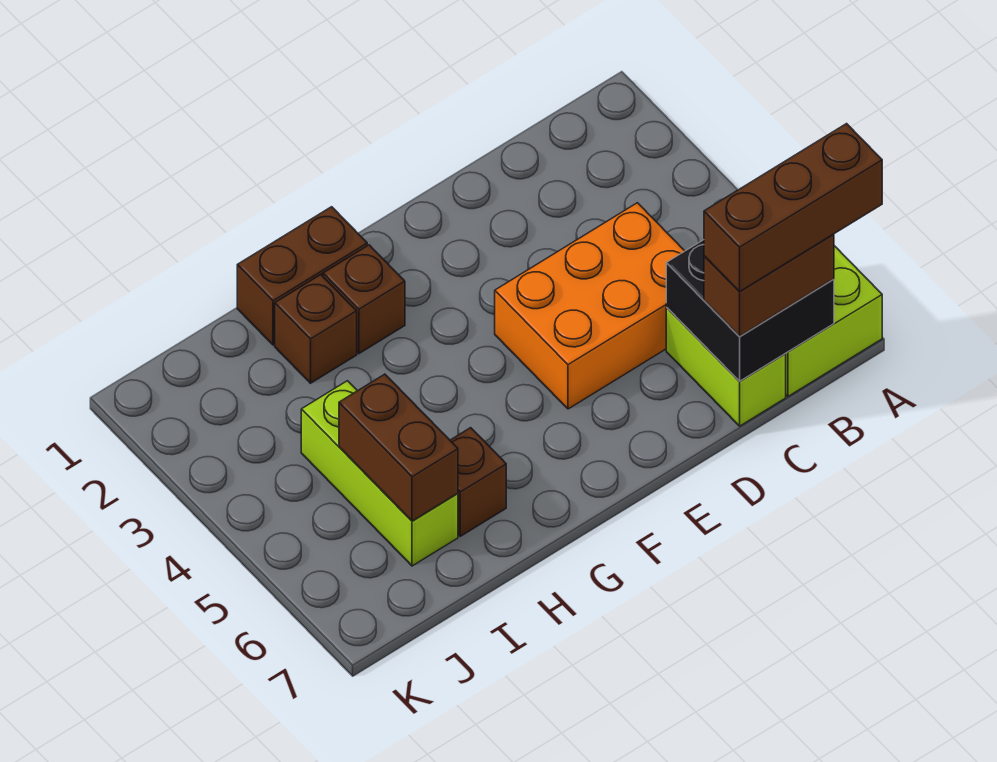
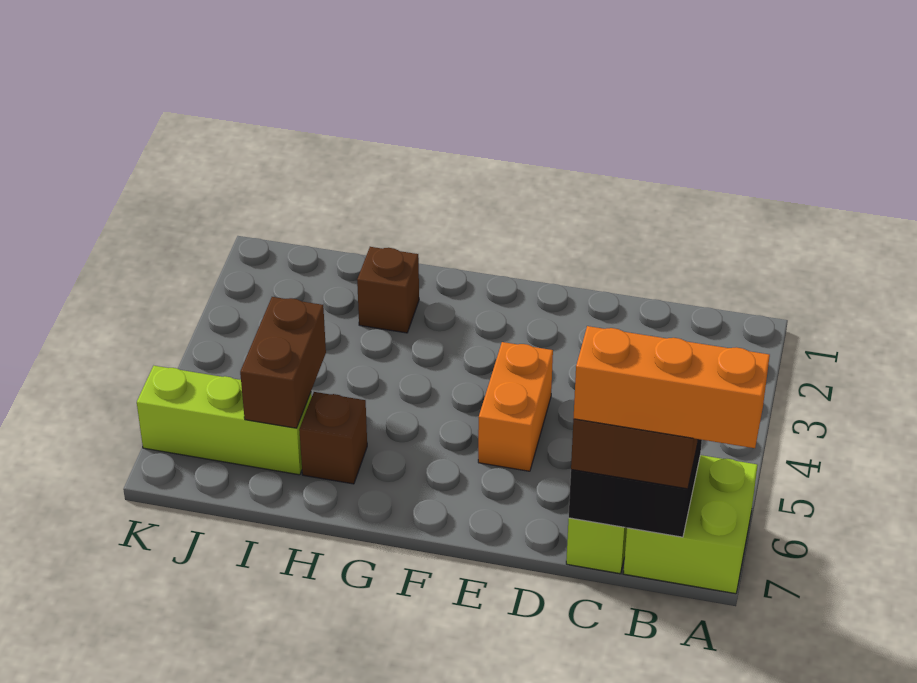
brown brick A7:C7 level 4 -> orange brick A7:C7 level 4
orange brick C4:E5 level 1 -> orange brick E4:E5 level 1
brown brick G1:H1 level 1 -> none
brown brick G2 level 1 -> none
lime brick I4:I6 level 1 -> lime brick I6:K6 level 1

